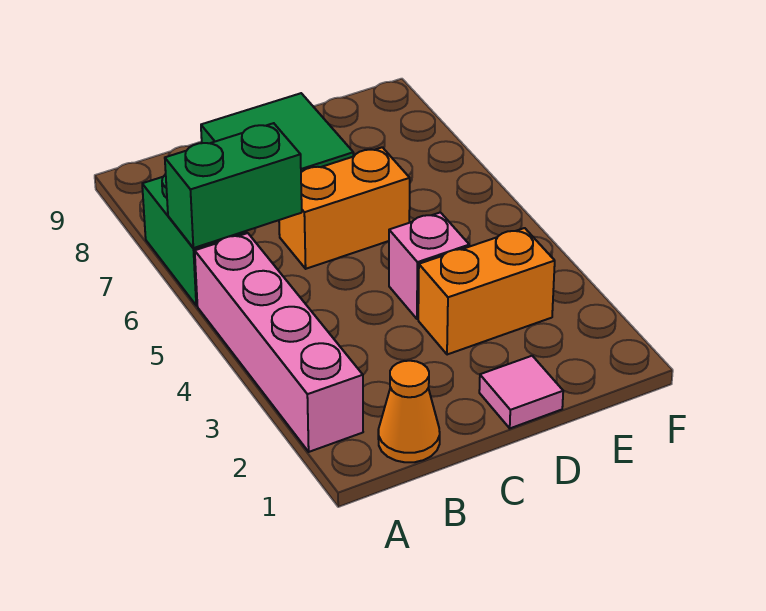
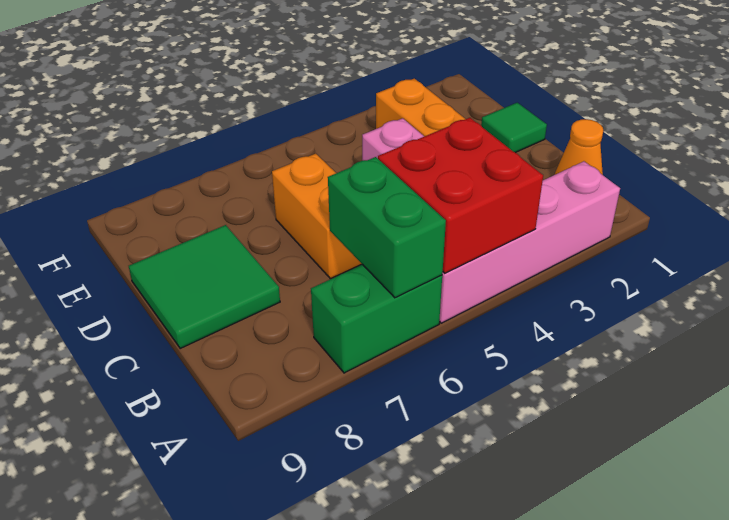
none -> red brick A4:B5 level 2
pink tile D1 level 1 -> green tile D1 level 1

